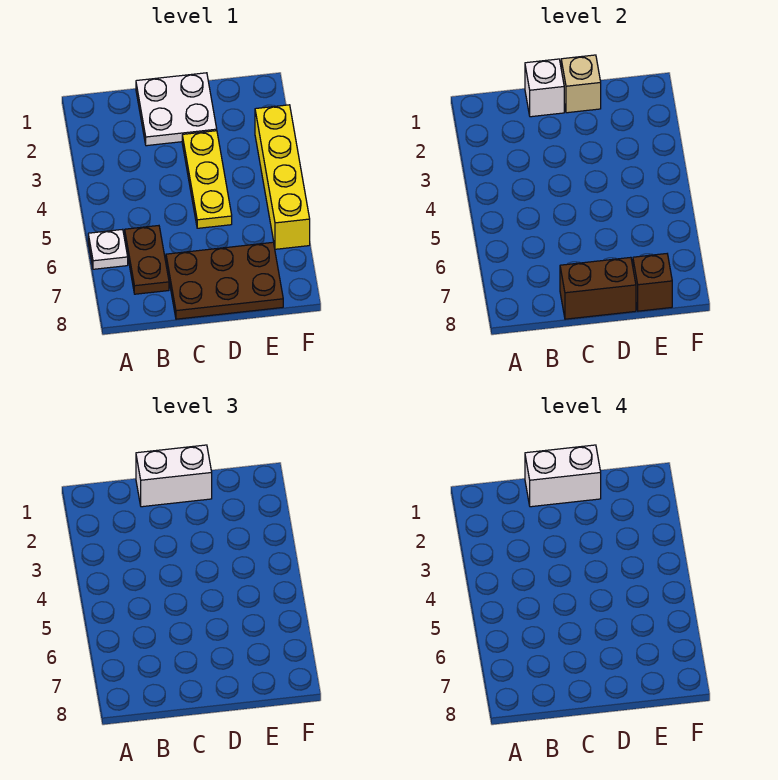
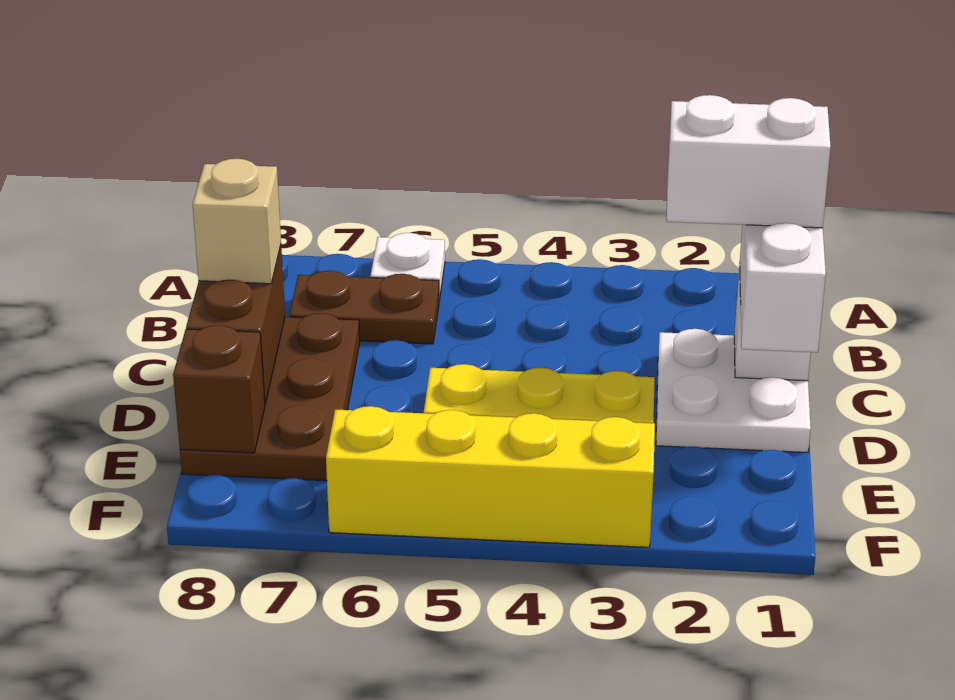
white brick C1:D1 level 4 -> white brick C1:C2 level 4
tan brick D1 level 2 -> tan brick C8 level 3

